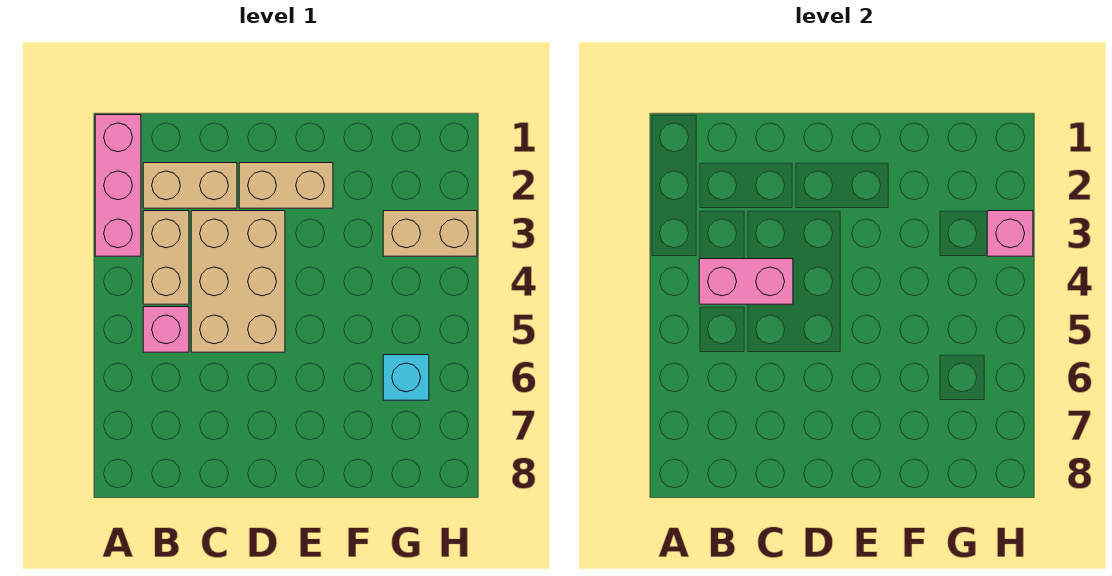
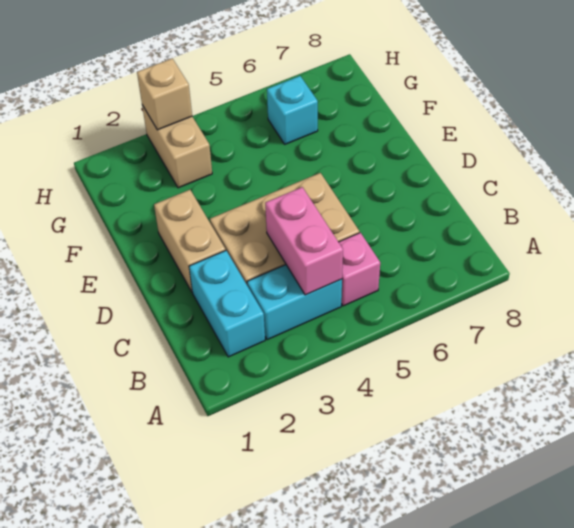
pink brick A1:A3 level 1 -> none
tan brick B2:C2 level 1 -> cyan brick B2:C2 level 1
tan brick B3:B4 level 1 -> cyan brick B3:B4 level 1
pink brick H3 level 2 -> tan brick H3 level 2

